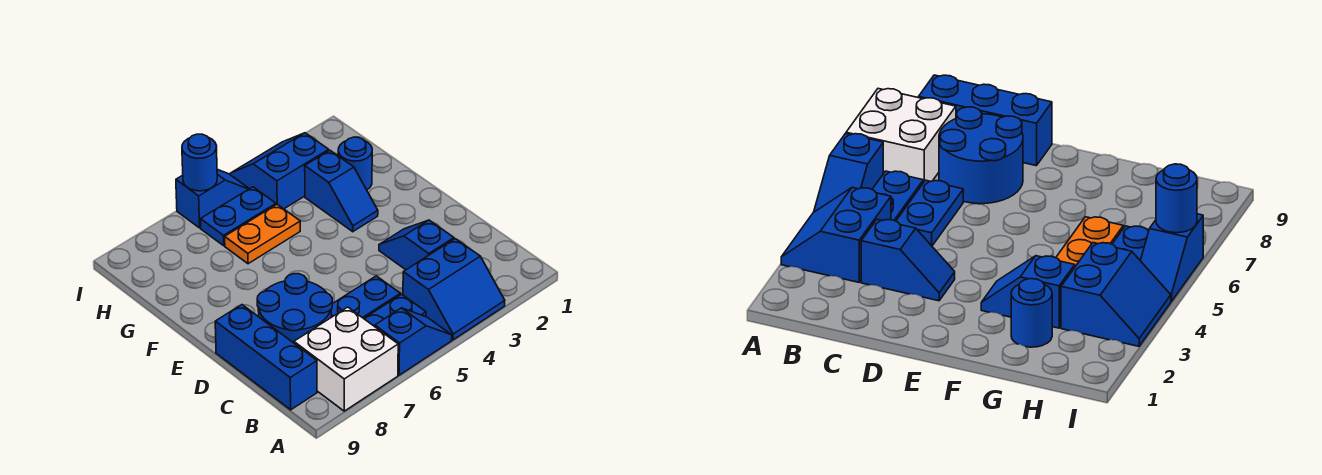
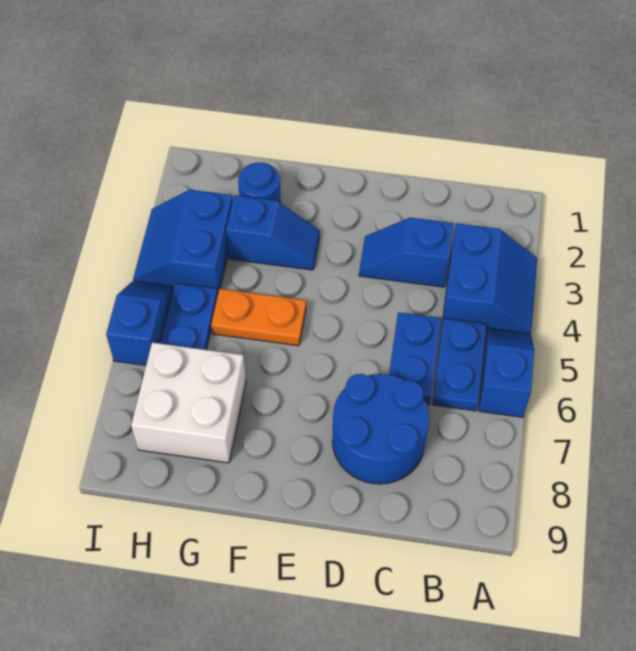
white brick A7:B8 level 1 -> white brick G7:H8 level 1
blue brick B9:D9 level 1 -> none
orange plate G5:G6 level 1 -> orange plate F5:G5 level 1
blue round brick I6 level 2 -> none

